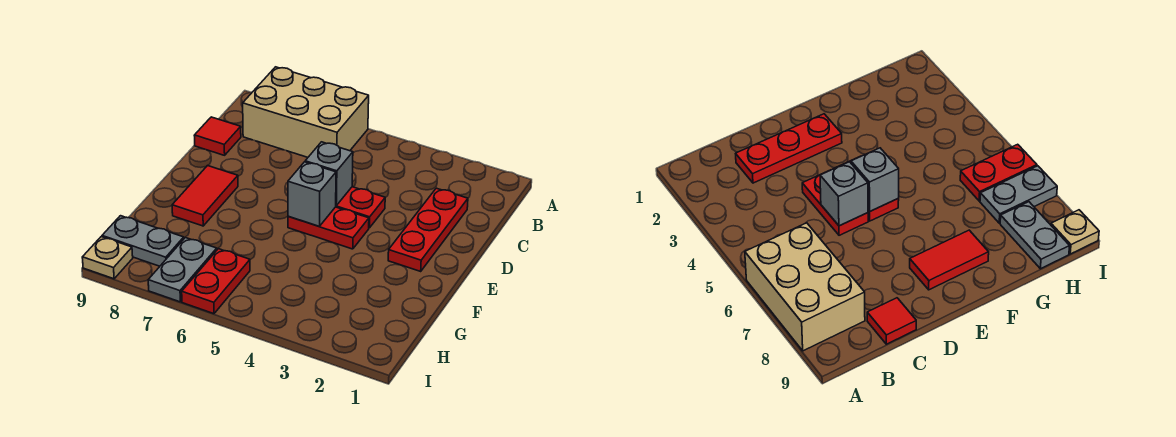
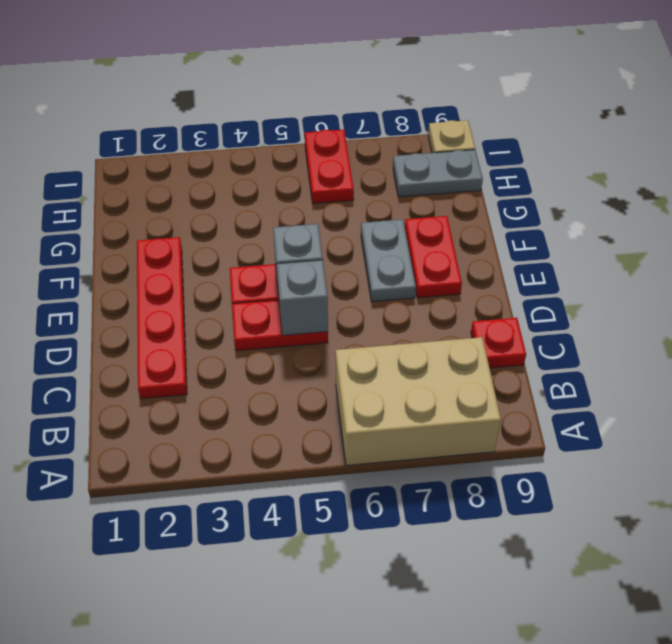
red plate C2:E2 level 1 -> red plate C2:F2 level 1
red tile C9 level 1 -> red plate C9 level 1
red tile E8:F8 level 1 -> red plate E8:F8 level 1
grey plate H7:I7 level 1 -> grey plate E7:F7 level 1

